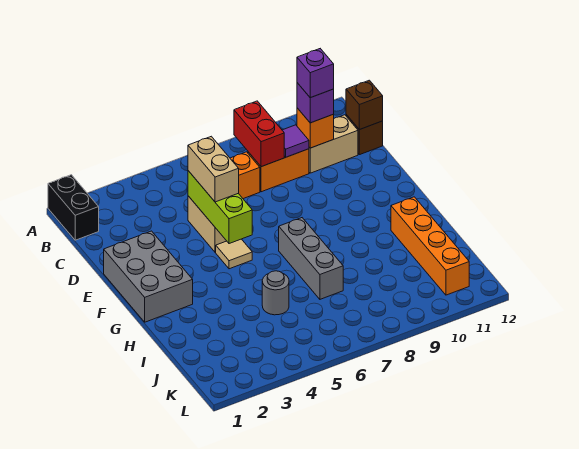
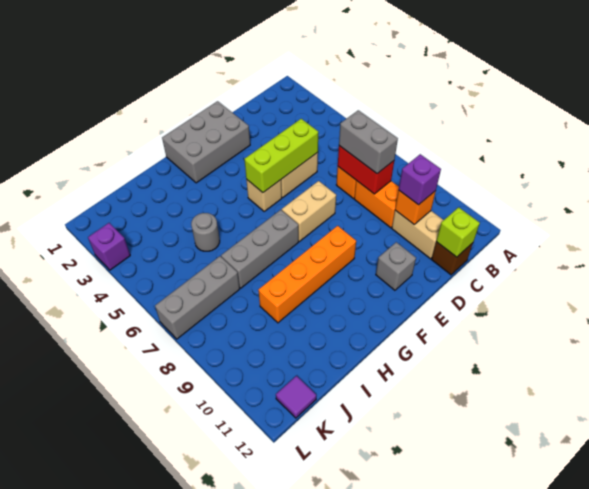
black brick A1:B1 level 1 -> none
red brick B8:C8 level 2 -> red brick C7:C8 level 2
none -> grey brick C7:C8 level 3
purple tile C9 level 2 -> purple tile K12 level 1
purple brick C10 level 4 -> purple brick L3 level 1
brown brick C12 level 2 -> lime brick C12 level 2
tan brick D5:E5 level 3 -> tan brick E7:F7 level 1
none -> grey brick E11 level 1
tan tile F5 level 1 -> tan brick F5 level 1
orange brick H11:K11 level 1 -> orange brick F9:I9 level 1
none -> grey brick J7:L7 level 1

